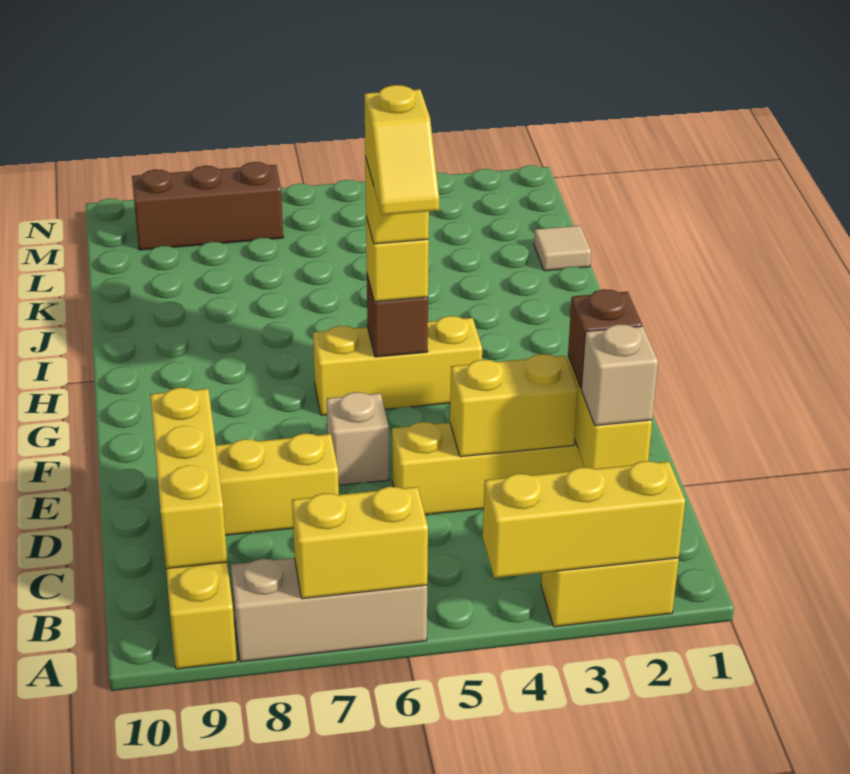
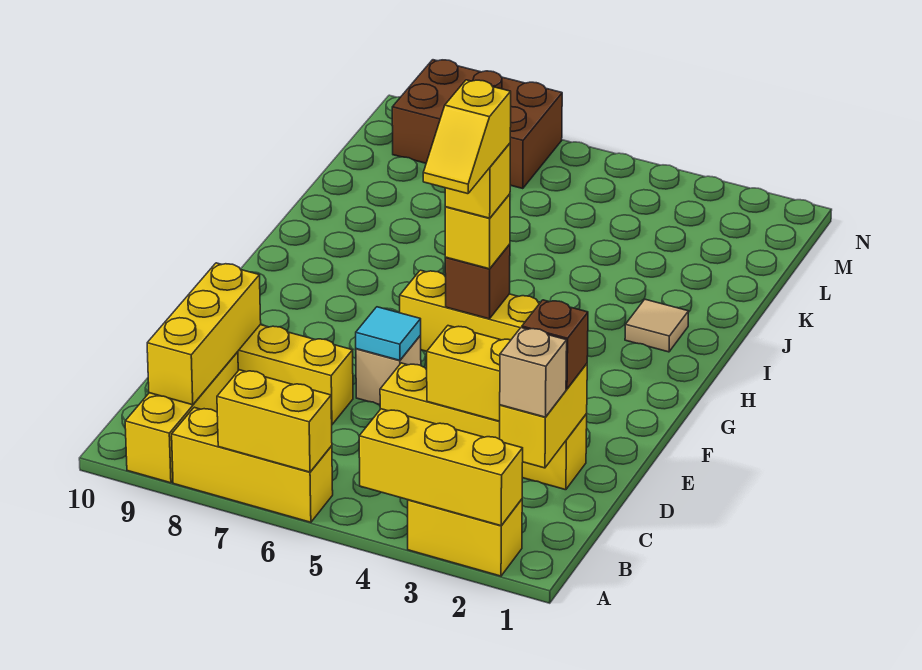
tan brick A6:A8 level 1 -> yellow brick A6:A8 level 1
none -> cyan tile E6 level 2
tan tile K1 level 1 -> tan tile I2 level 1
brown brick M7:M9 level 1 -> brown brick M7:N9 level 1

